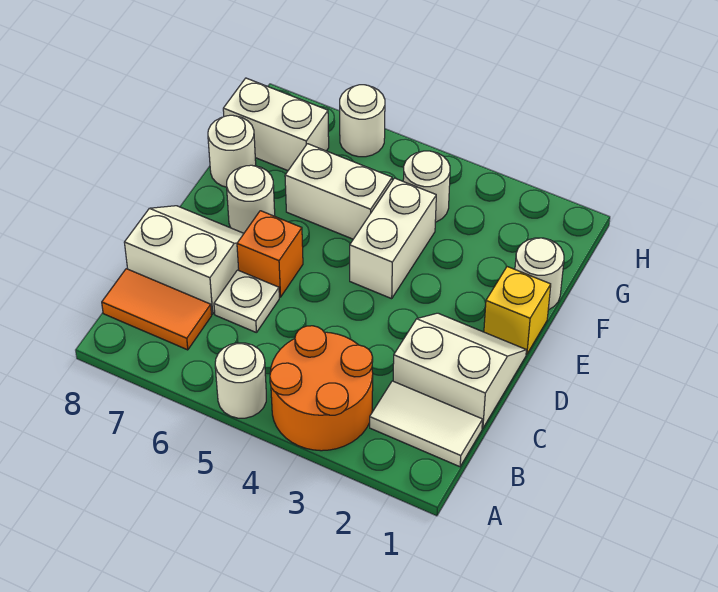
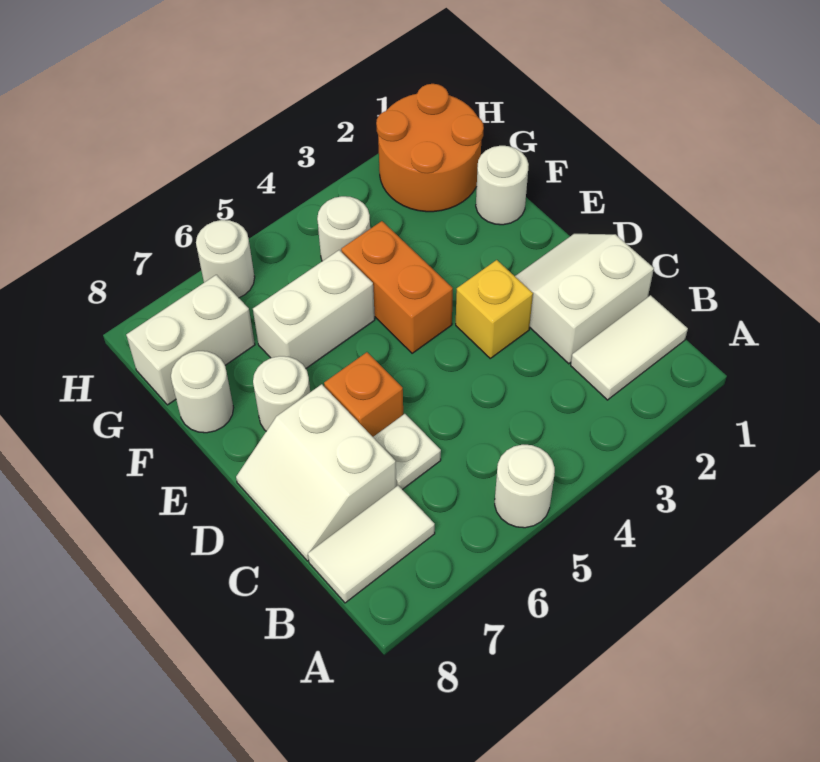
orange round brick A3:B4 level 1 -> orange round brick G1:H2 level 1
orange tile B7:B8 level 1 -> white tile B7:B8 level 1
white slope C7:D8 level 1 top C -> white slope C7:D8 level 1 top 7
yellow brick E1 level 1 -> yellow brick D3 level 1
white brick E4:F4 level 1 -> orange brick E4:F4 level 1

